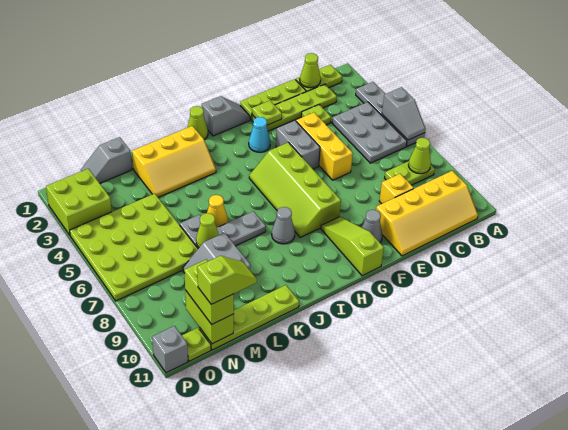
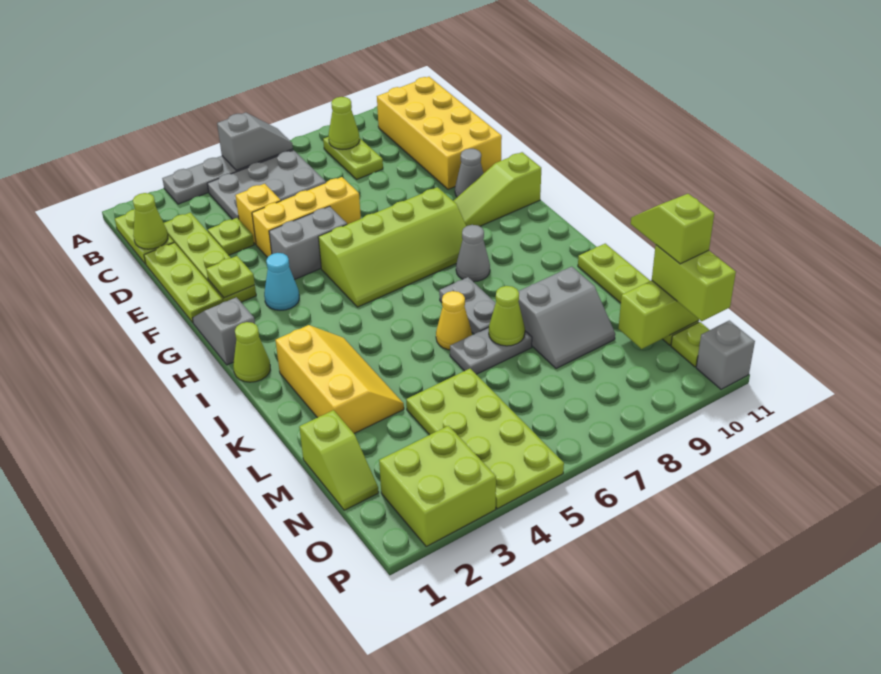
yellow slope B10:E11 level 1 top 10 -> yellow brick B10:E11 level 1
yellow brick D9 level 1 -> yellow brick D4 level 1
grey slope M1:N1 level 1 top M -> lime slope M1:N1 level 1 top M
lime plate M4:P7 level 1 -> lime plate M4:P5 level 1
lime brick N10:N11 level 3 -> lime brick N11:O11 level 3

